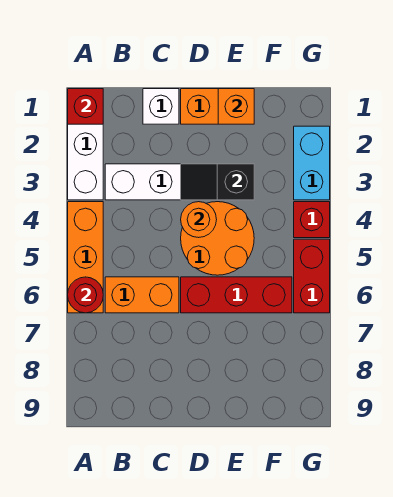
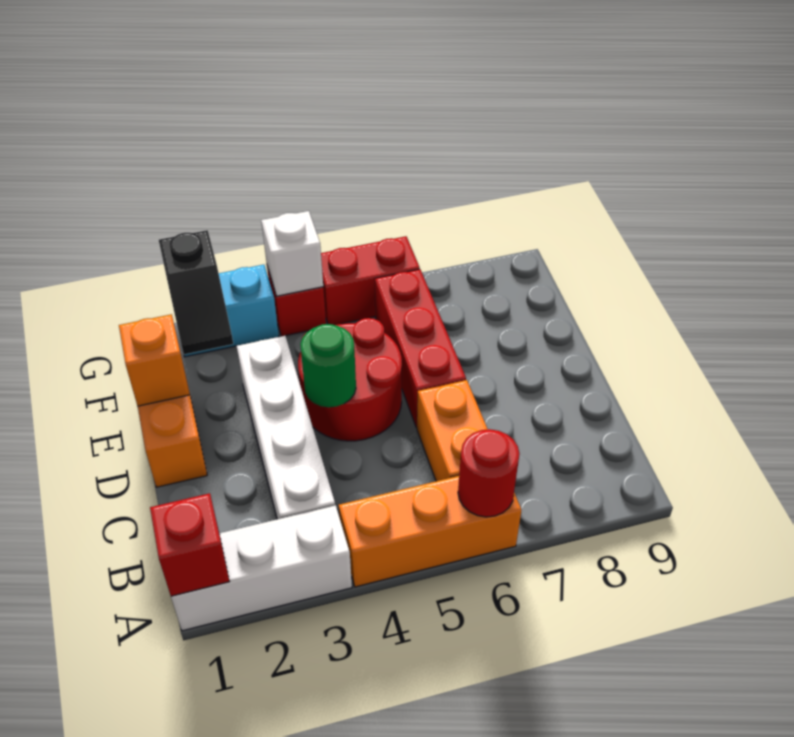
white brick C1 level 1 -> white brick G4 level 2
black slope D3:E3 level 2 top E -> black slope F2:G2 level 2 top G
orange round brick D4:E5 level 1 -> red round brick D4:E5 level 1
orange round brick D4 level 2 -> green round brick D4 level 2

